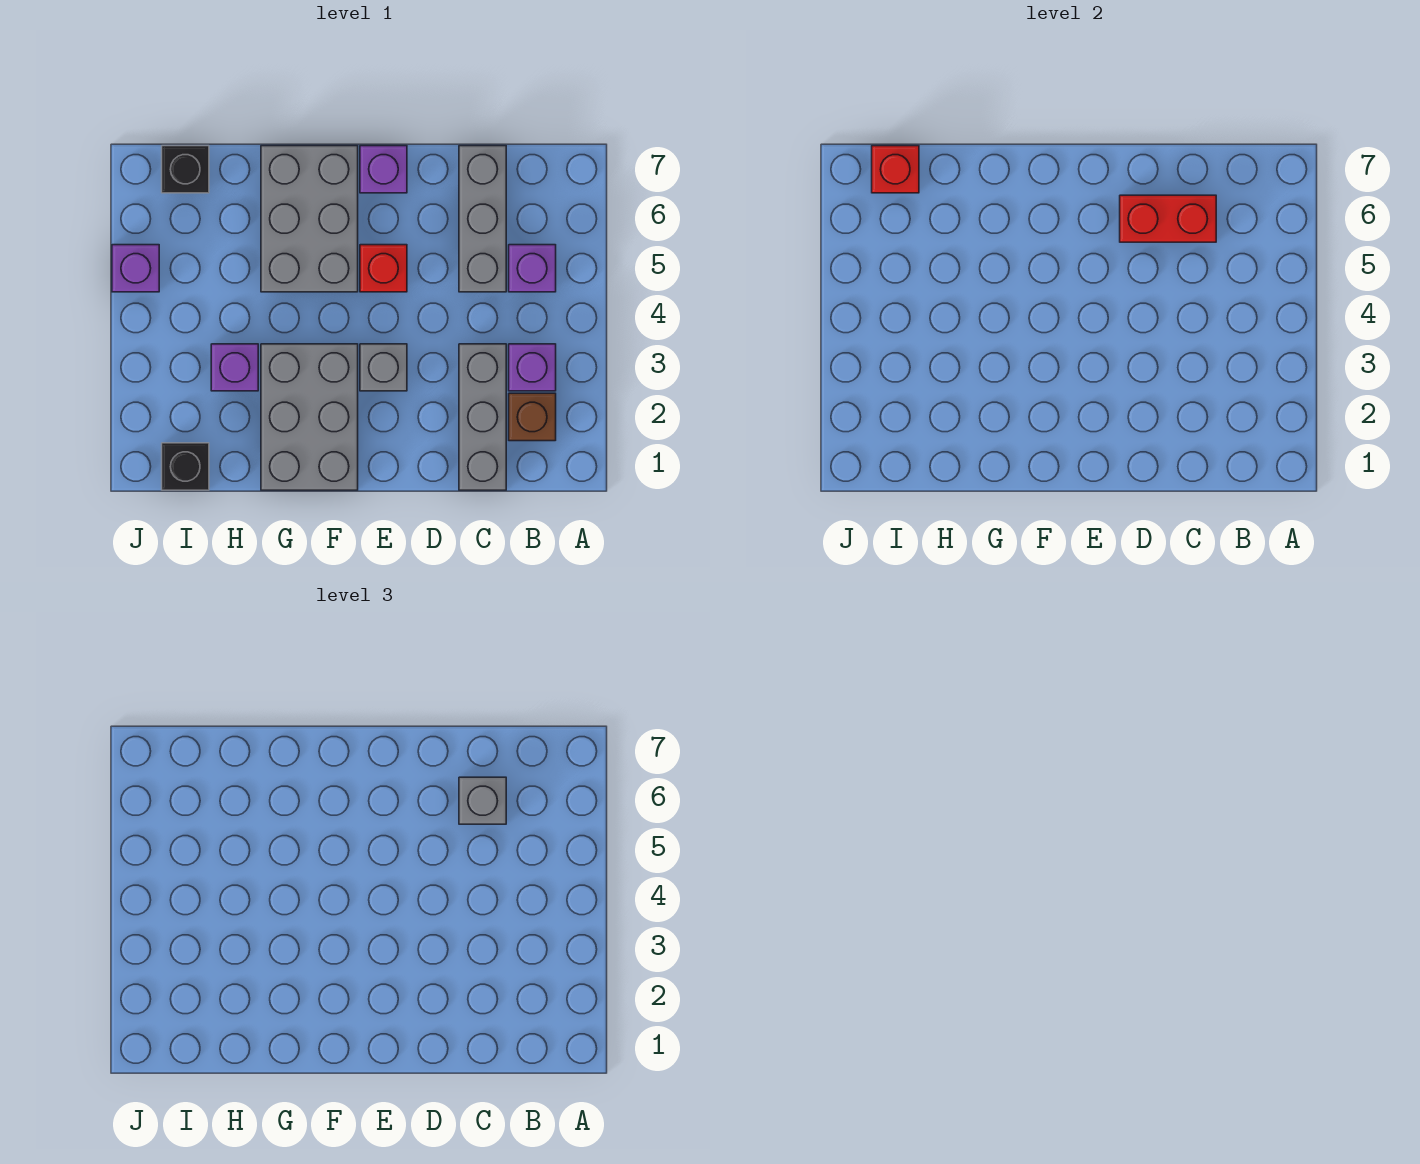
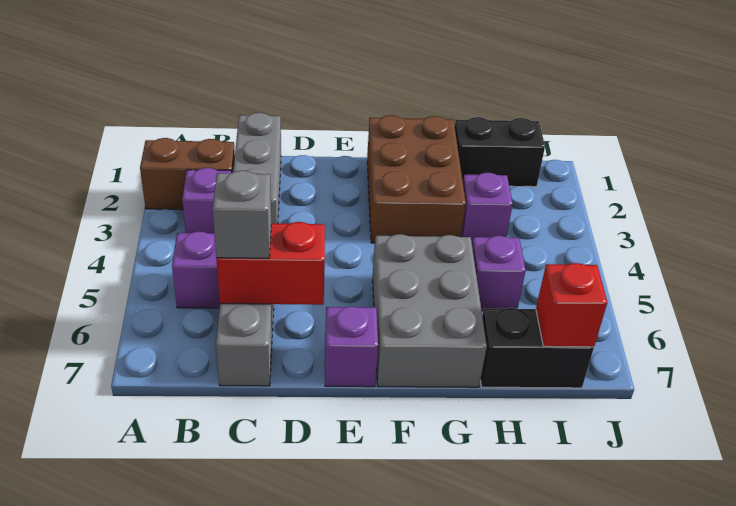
brown brick B2 level 1 -> brown brick A2:B2 level 1
grey brick E3 level 1 -> none
red brick E5 level 1 -> none
grey brick F1:G3 level 1 -> brown brick F1:G3 level 1
black brick I1 level 1 -> black brick H1:I1 level 1
black brick I7 level 1 -> black brick H7:I7 level 1
purple brick J5 level 1 -> purple brick H5 level 1

